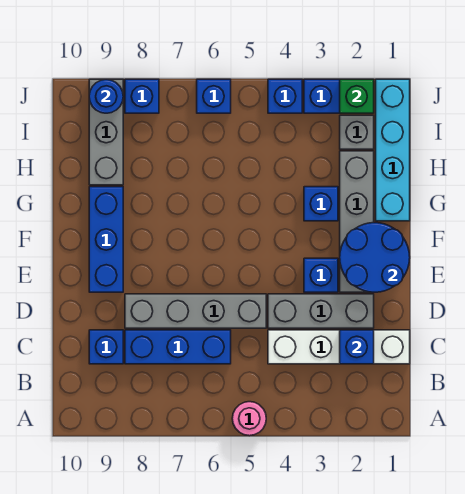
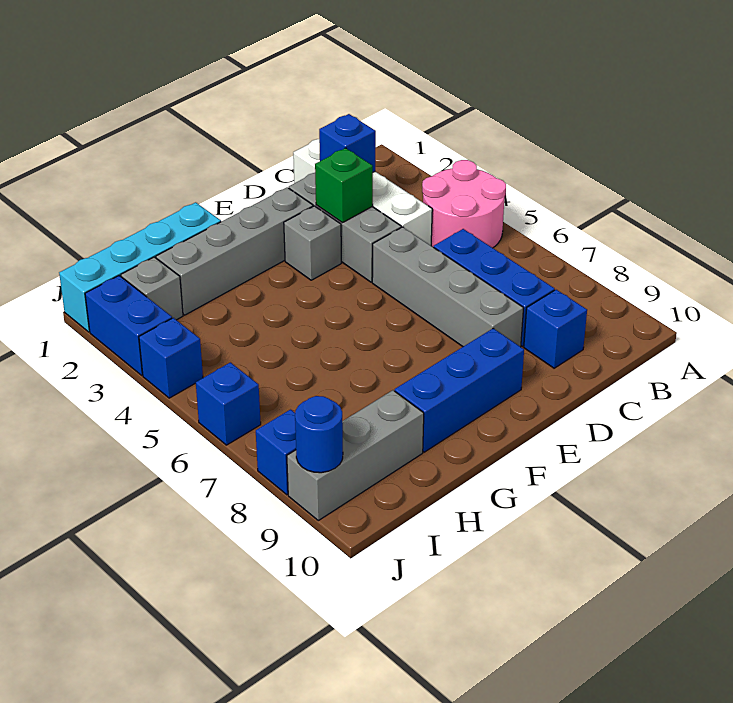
pink round brick A5 level 1 -> pink round brick A4:B5 level 1
blue round brick E1:F2 level 2 -> none
blue brick E3 level 1 -> grey brick E3 level 1
blue brick G3 level 1 -> none
green brick J2 level 2 -> green brick D3 level 2

